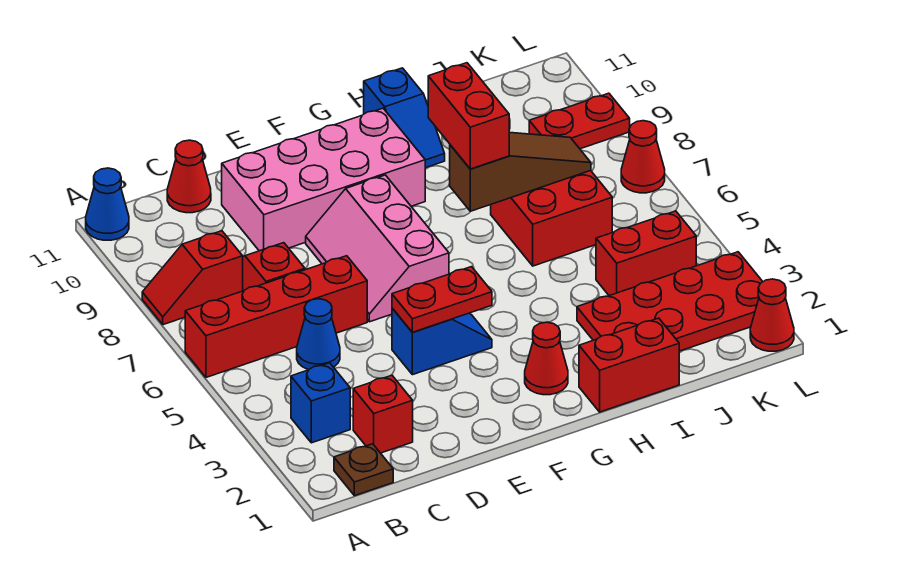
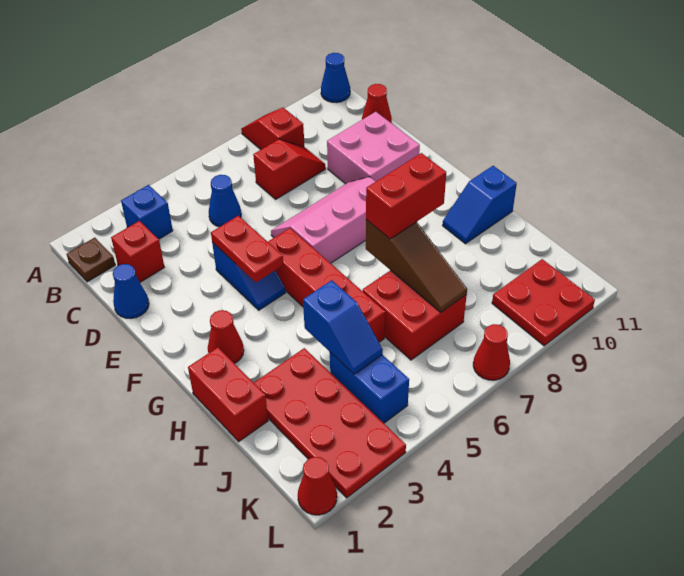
red brick A6:D6 level 1 -> red brick F5:I5 level 1
none -> blue cone D1 level 1
pink brick D9:G10 level 1 -> pink brick D9:E10 level 1
none -> blue slope I4:J4 level 2 top I
red brick J4:K4 level 1 -> blue brick J4:K4 level 1
red plate K9:L9 level 1 -> red plate K9:L10 level 1

